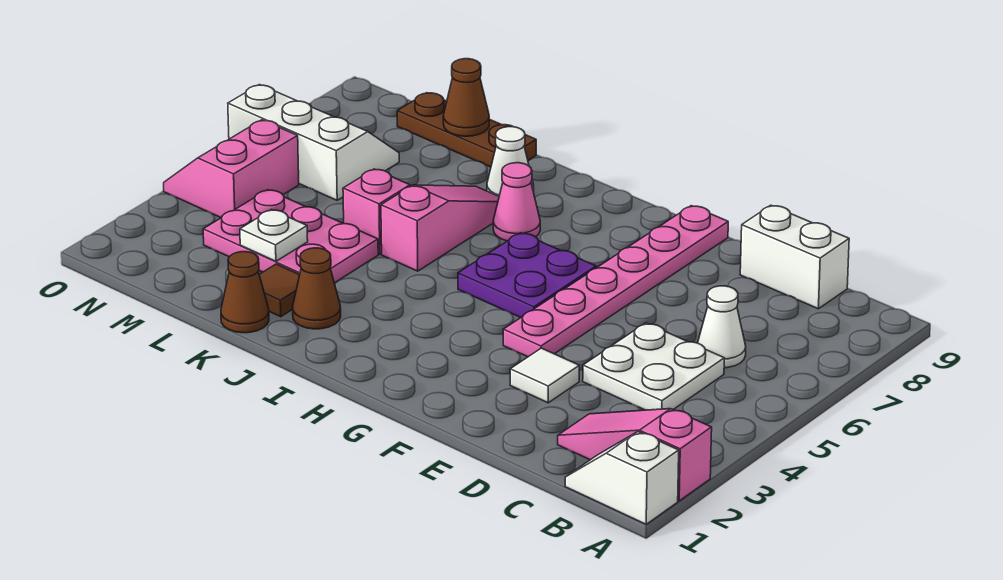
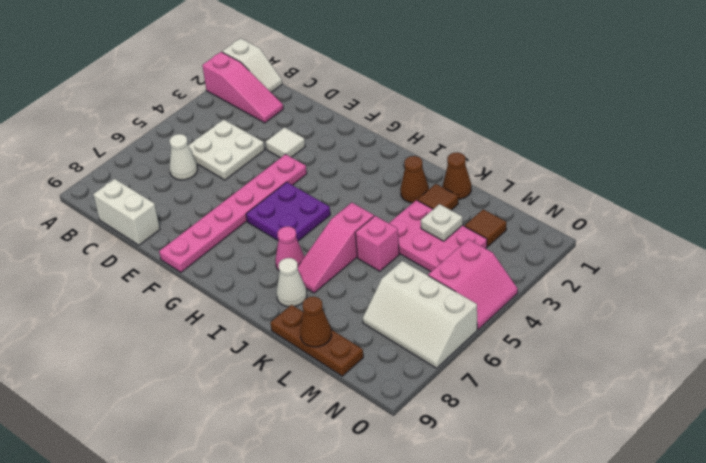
none -> brown tile M2 level 1

